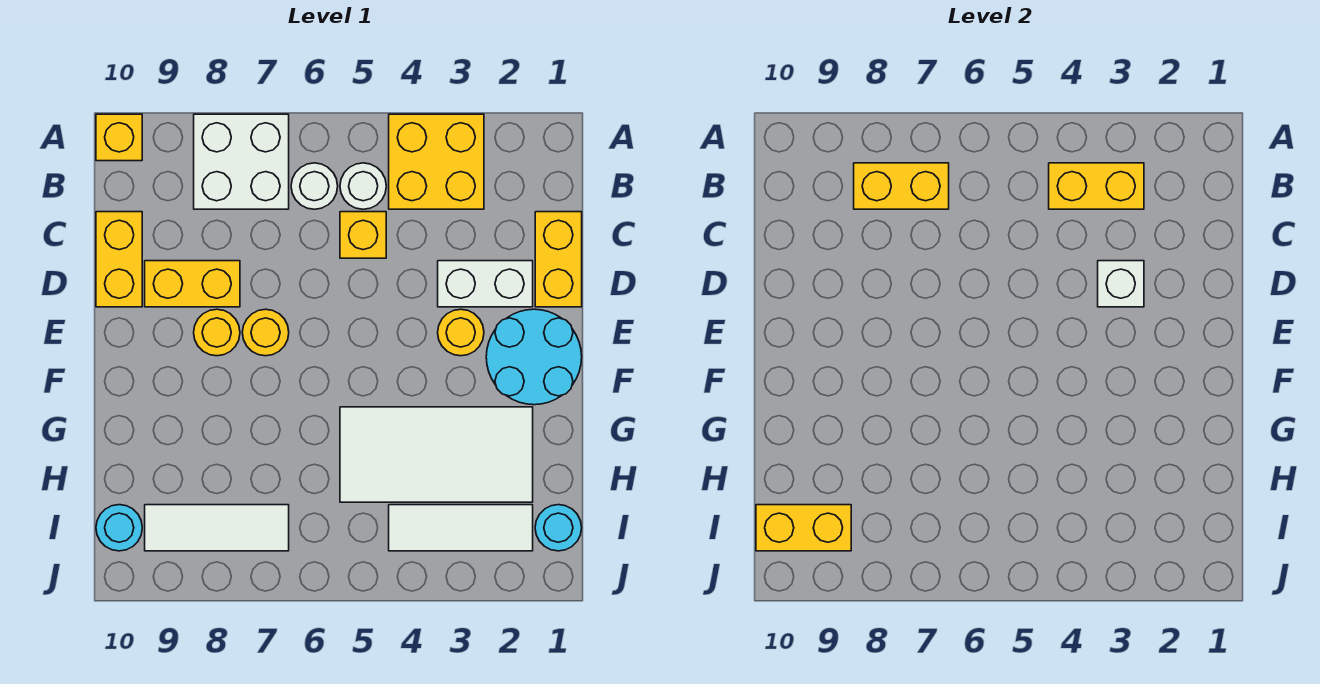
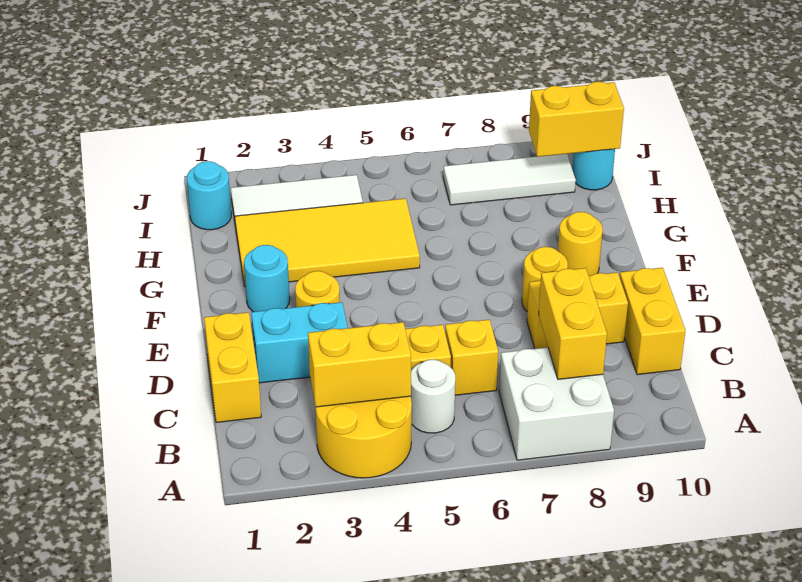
yellow brick A3:B4 level 1 -> yellow round brick A3:B4 level 1
yellow brick A10 level 1 -> yellow brick C6 level 1
white round brick B6 level 1 -> none
yellow brick B7:B8 level 2 -> yellow brick B8:C8 level 2
white brick D2:D3 level 1 -> cyan brick D2:D3 level 1
white brick D3 level 2 -> none
cyan round brick E1:F2 level 1 -> cyan round brick F2 level 1
yellow round brick E7 level 1 -> yellow round brick F9 level 1
white tile G2:H5 level 1 -> yellow tile G2:H5 level 1

